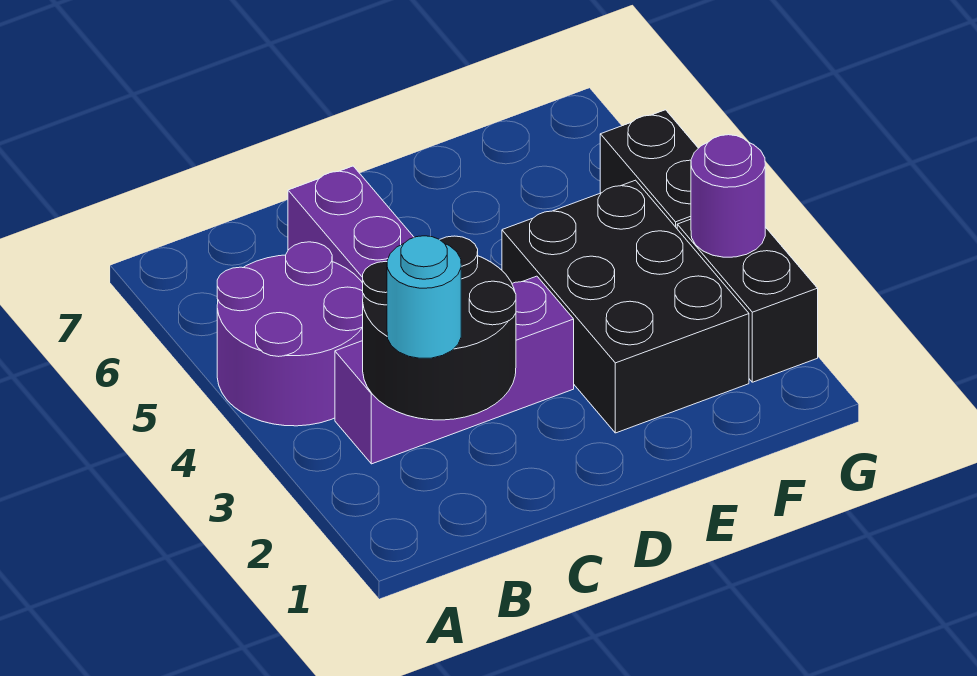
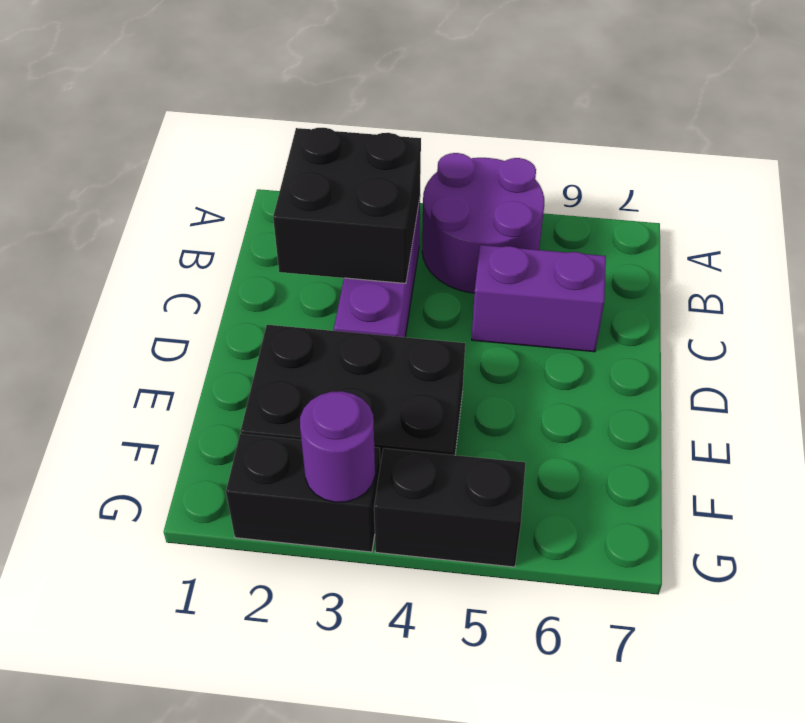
black round brick B2:C3 level 2 -> black brick B2:C3 level 2
cyan round brick B2 level 3 -> none

